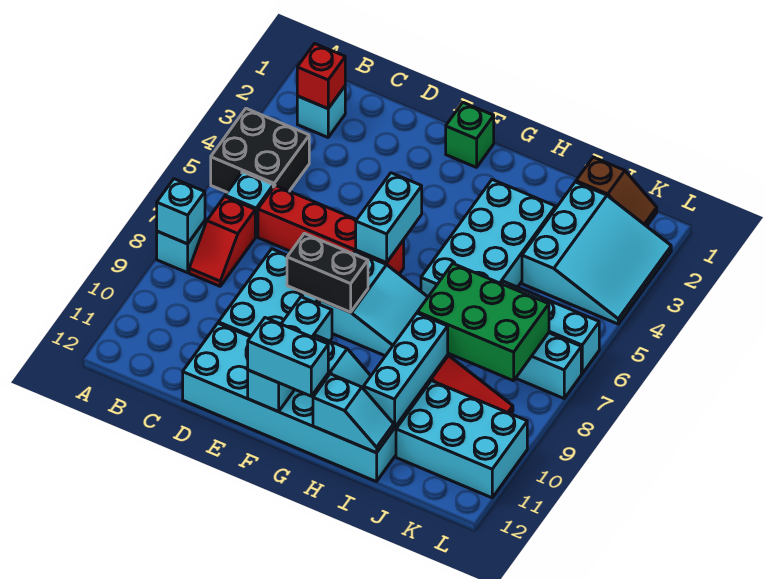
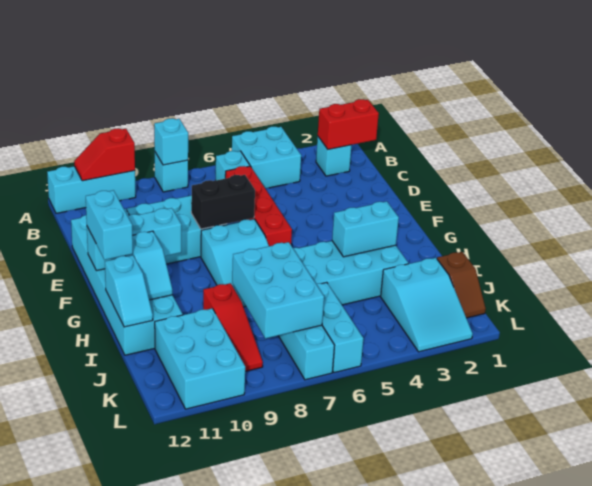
black brick A4:B5 level 1 -> cyan brick A4:B5 level 1
red brick B2 level 2 -> red brick B1:B2 level 2
red slope B7:B8 level 1 top 7 -> red slope A10:A11 level 2 top 10
black brick E8:F8 level 2 -> black brick E7:E8 level 2
green brick F1 level 1 -> none
cyan brick F5:F6 level 2 -> cyan brick H3:H4 level 2
green brick I7:K8 level 2 -> cyan brick I7:K8 level 2
cyan brick I9:I11 level 2 -> cyan brick A10:A12 level 1
cyan slope J2:L4 level 1 top J -> cyan slope J2:L3 level 1 top J

